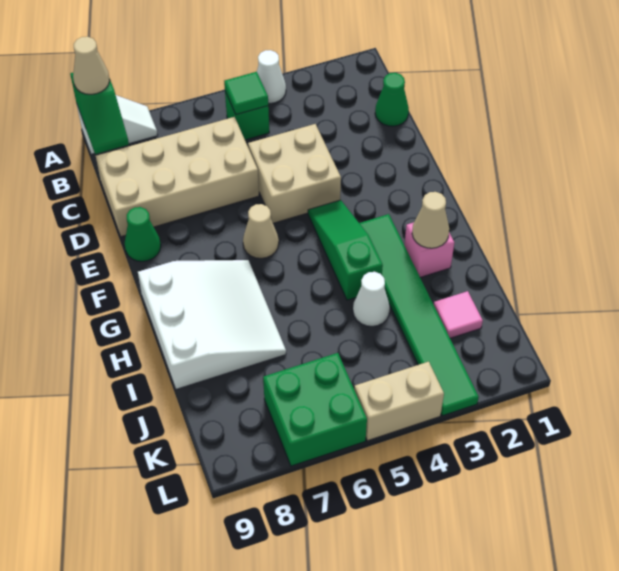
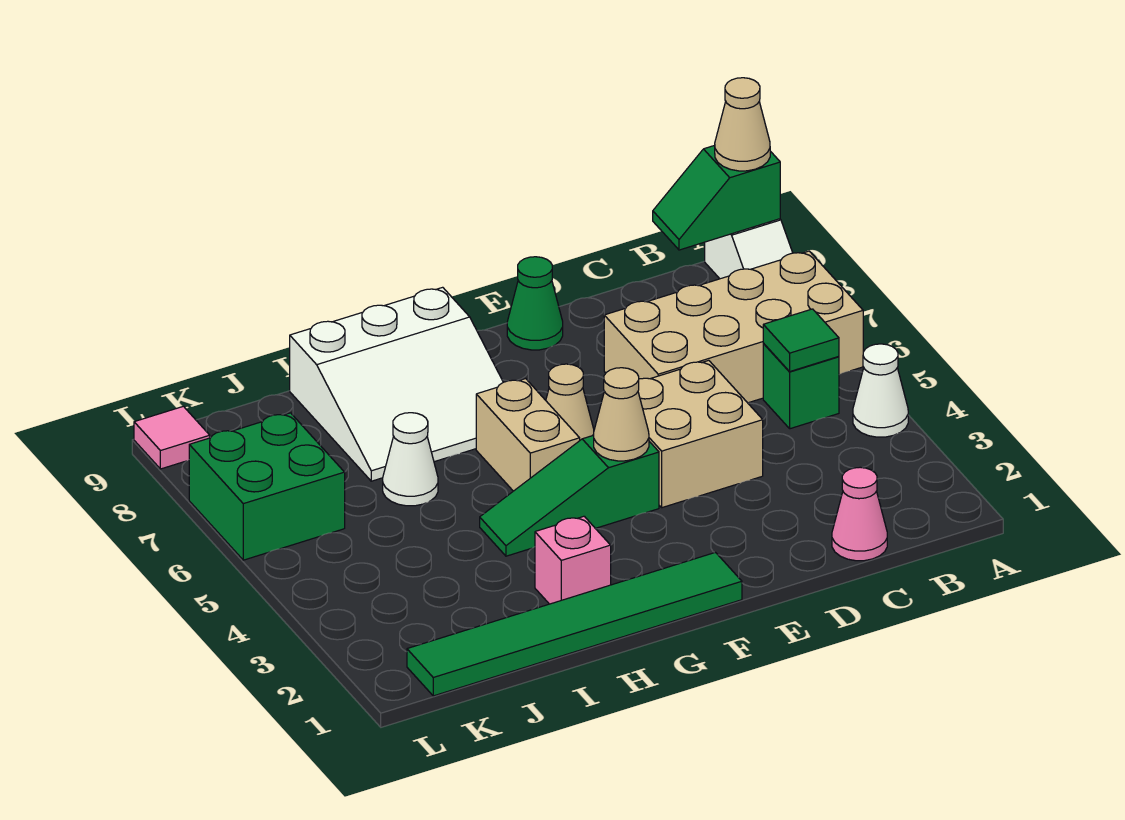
green cone C1 level 1 -> pink cone C1 level 1
tan brick C6:D9 level 1 -> tan brick A6:D7 level 1
green slope F4:H4 level 1 top H -> green slope F4:H4 level 1 top F
green tile G3:L3 level 1 -> green tile F1:K1 level 1
tan cone H2 level 2 -> tan cone F4 level 2
white cone I4 level 1 -> white cone I6 level 1
pink tile J2 level 1 -> pink tile L9 level 1
tan brick L4:L5 level 1 -> tan brick G5:G6 level 1

